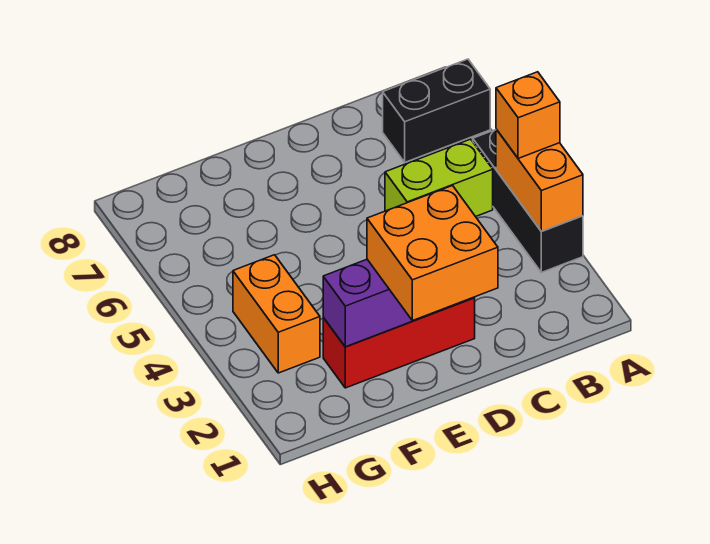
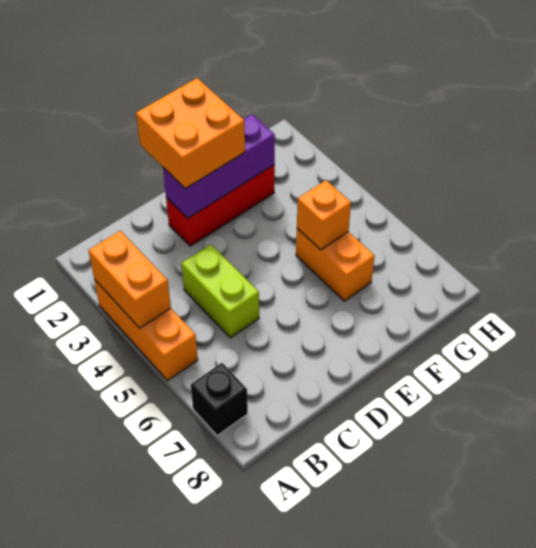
black brick A3:A5 level 1 -> orange brick A3:A5 level 1
orange brick A4 level 3 -> orange brick F5 level 2
black brick A7:B7 level 1 -> black brick A7 level 1
lime brick B5:C5 level 1 -> lime brick C4:C5 level 1
orange brick G3:G4 level 1 -> orange brick F5:F6 level 1

